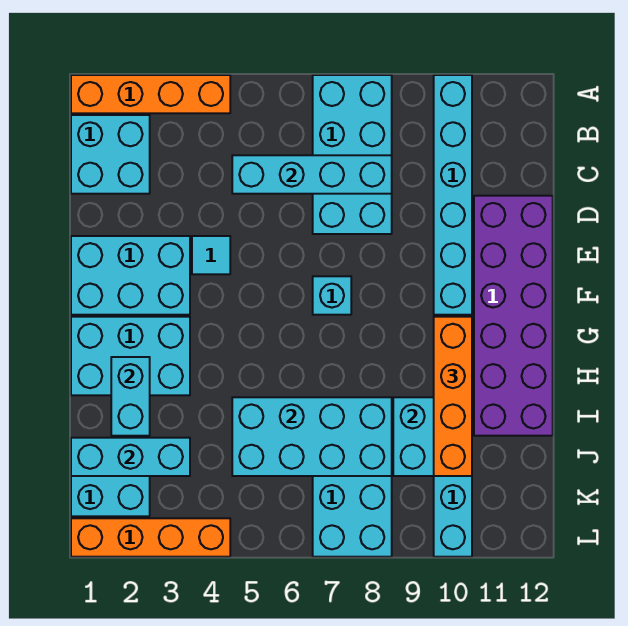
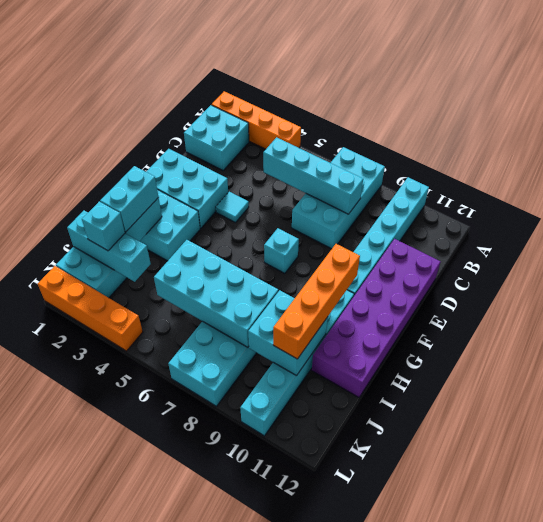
none -> cyan brick H2:I2 level 3
none -> cyan brick J2 level 3

